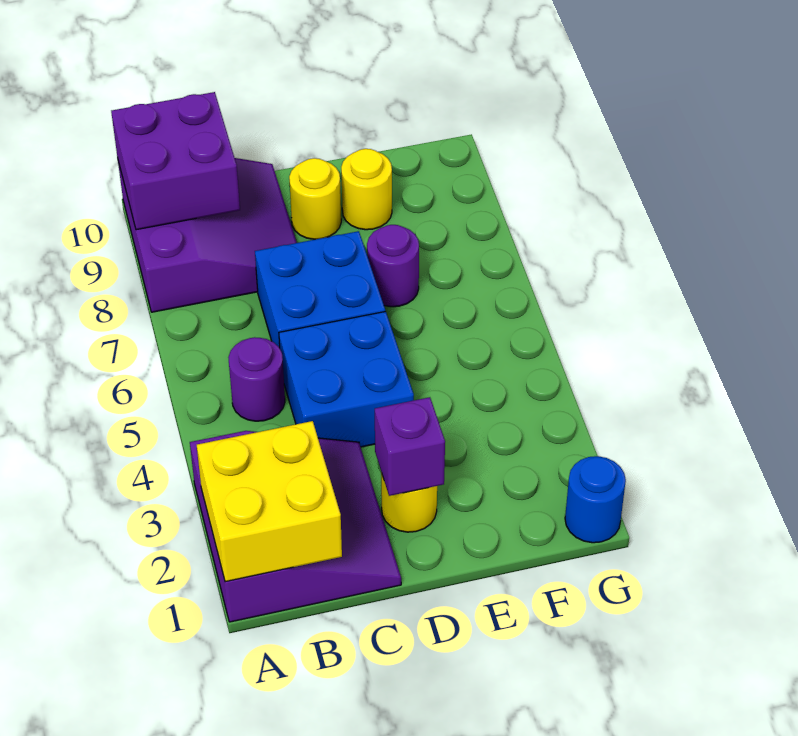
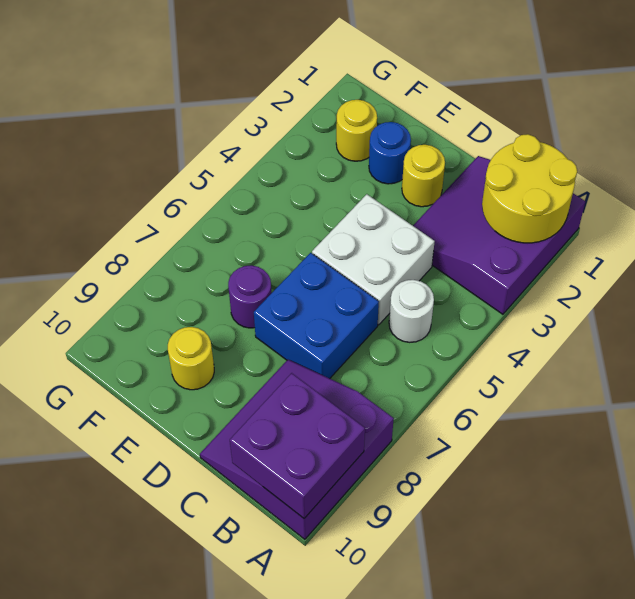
yellow brick A1:B2 level 2 -> yellow round brick A1:B2 level 2
purple round brick B5 level 1 -> white round brick B5 level 1
blue brick C4:D5 level 1 -> white brick C4:D5 level 1
purple brick D2 level 2 -> none
yellow round brick D9 level 1 -> yellow round brick F2 level 1
blue round brick G1 level 1 -> blue round brick E2 level 1

